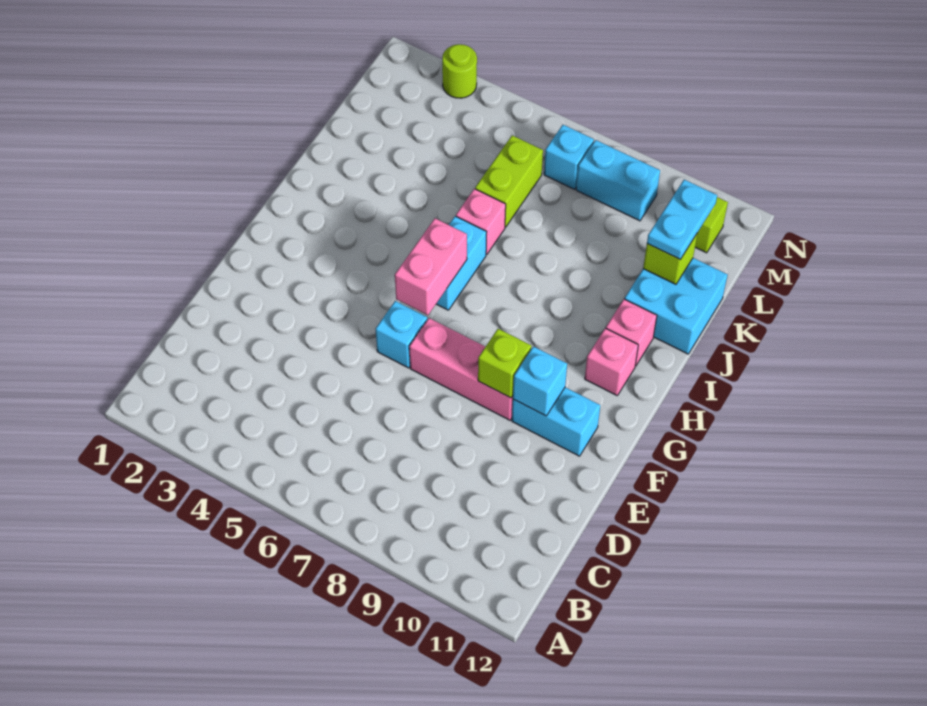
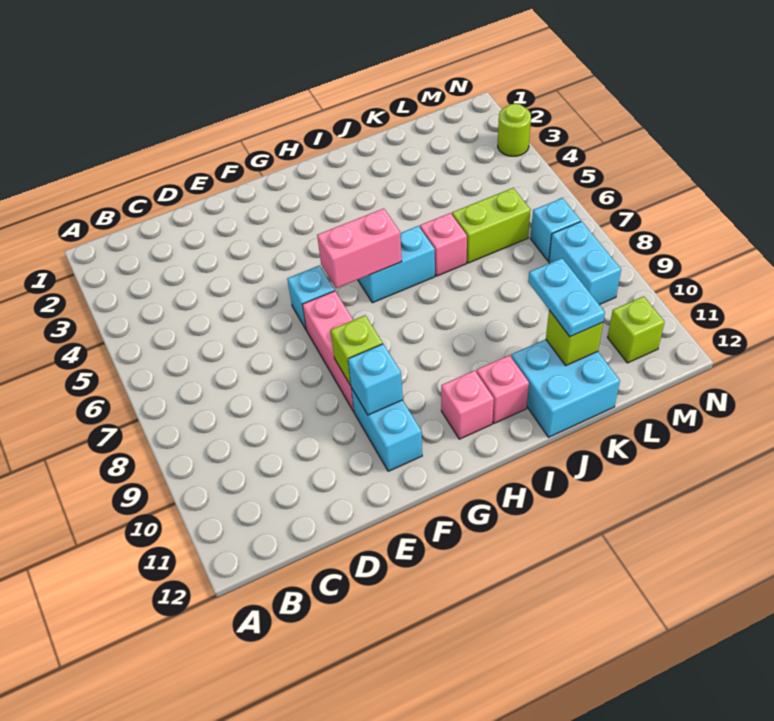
cyan plate K11:L11 level 3 -> cyan plate K10:K11 level 3

